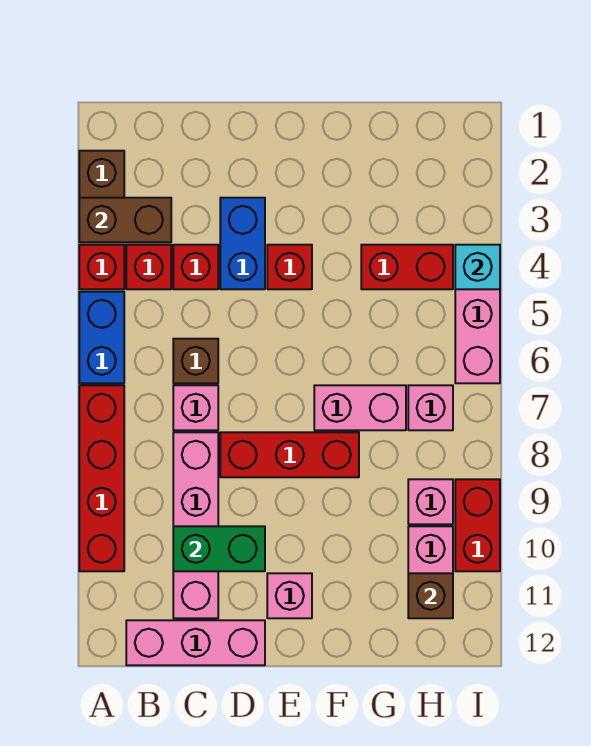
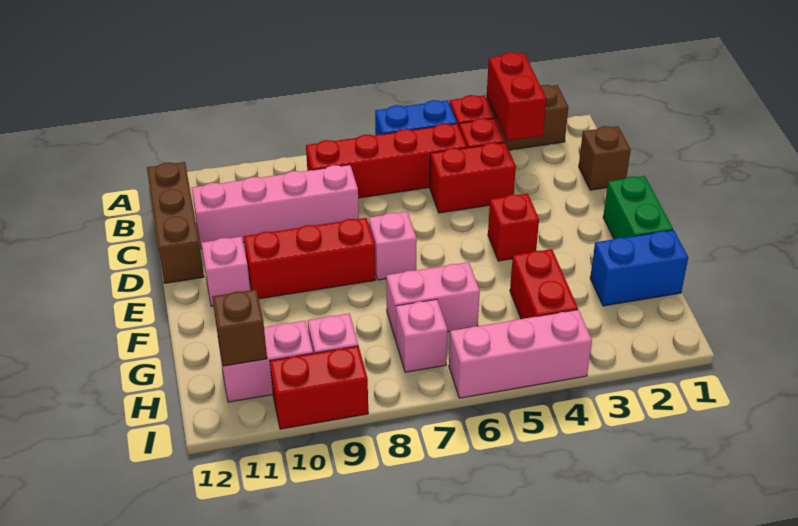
brown brick A3:B3 level 2 -> red brick A3:B3 level 2
red brick A7:A10 level 1 -> red brick B5:B8 level 1
pink brick B12:D12 level 1 -> brown brick B12:D12 level 1
red brick C4 level 1 -> red brick C4:C5 level 1
brown brick C6 level 1 -> brown brick C1 level 1
pink brick C7 level 1 -> pink brick E7 level 1
green brick C10:D10 level 2 -> green brick E1:F1 level 1
blue brick D3:D4 level 1 -> blue brick G1:G2 level 1
red brick D8:F8 level 1 -> red brick E8:E10 level 1
pink brick F7:G7 level 1 -> pink brick G6:G7 level 1
cyan brick I4 level 2 -> none

